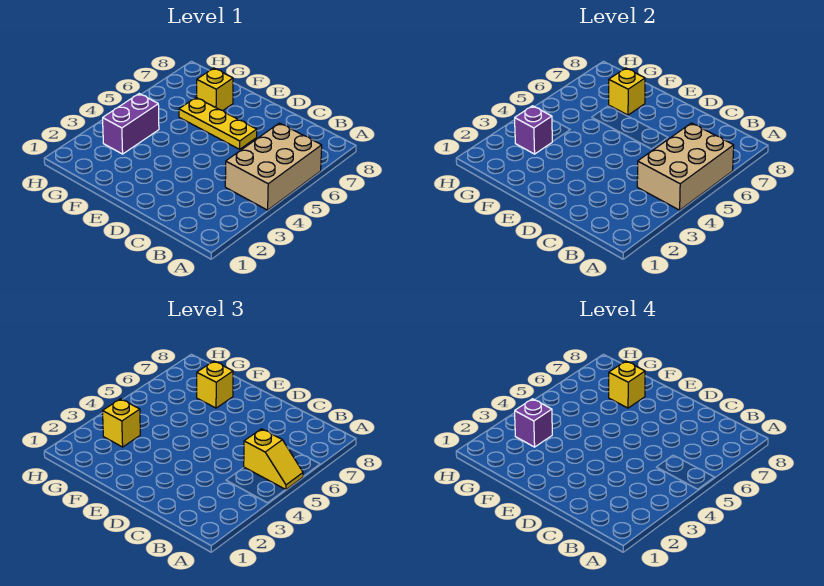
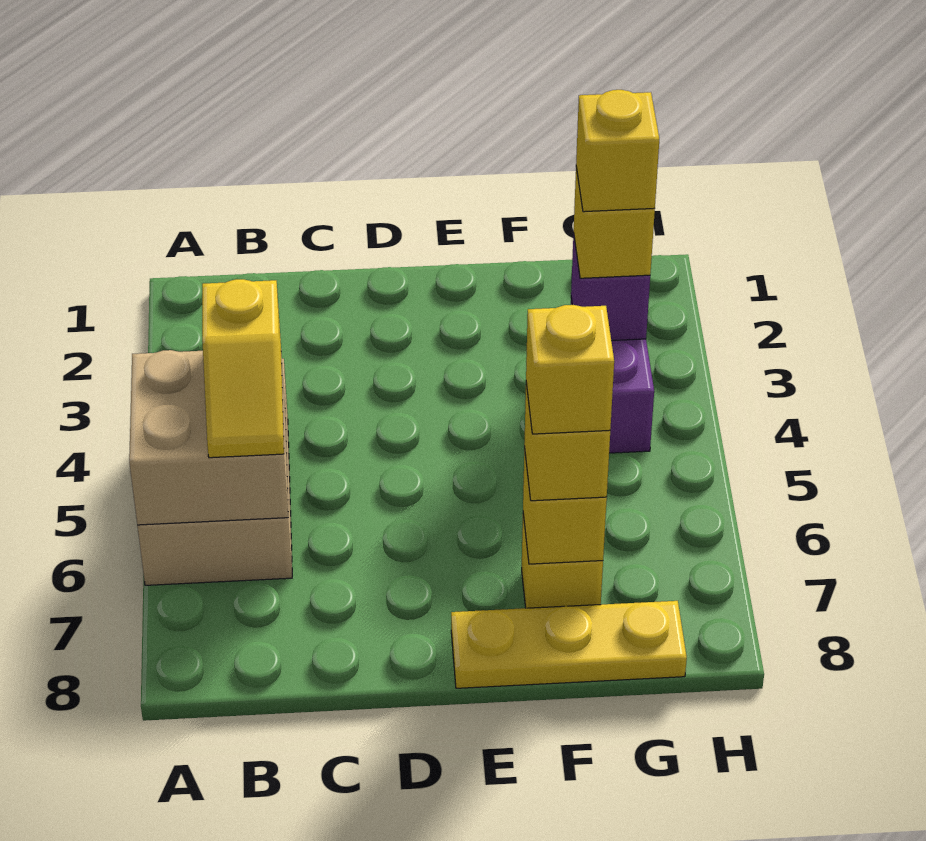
tan brick A4:B6 level 2 -> tan brick A5:B6 level 2
yellow slope A5:B5 level 3 top B -> yellow slope B5:B6 level 3 top 5
yellow plate D6:F6 level 1 -> yellow plate E8:G8 level 1
purple brick G3 level 4 -> yellow brick G3 level 4

